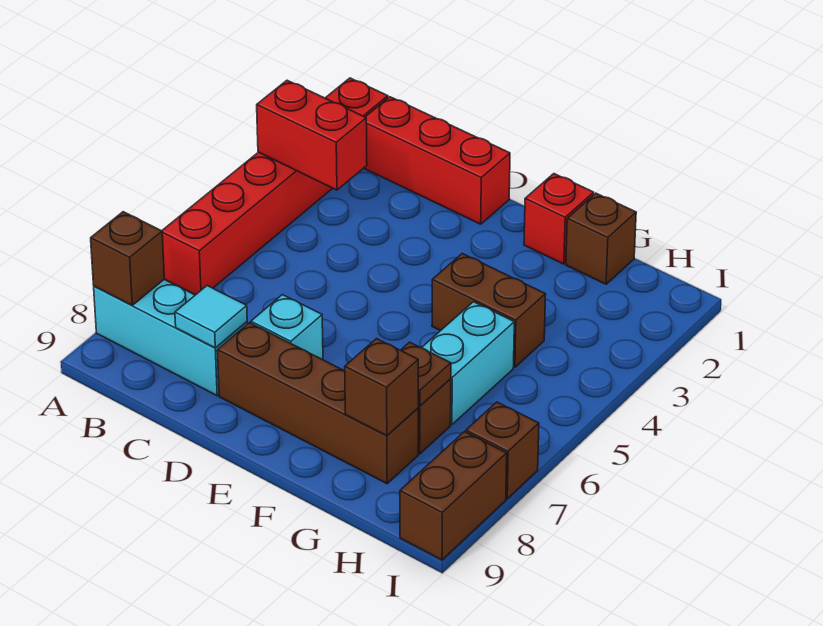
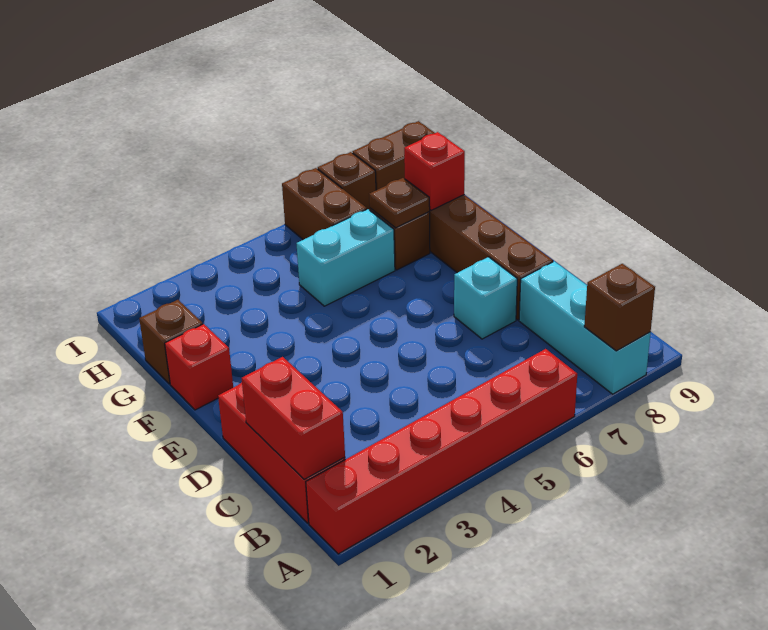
red brick A3:B3 level 2 -> red brick B1:C1 level 2
cyan tile C8 level 2 -> none
brown brick F4:G4 level 1 -> brown brick H6:I6 level 1
brown brick G8 level 2 -> red brick G8 level 2

